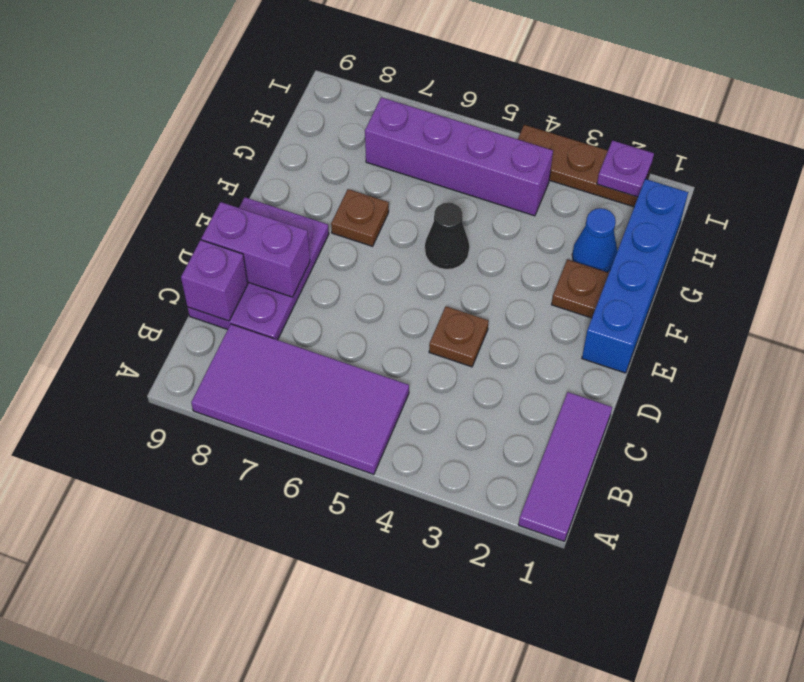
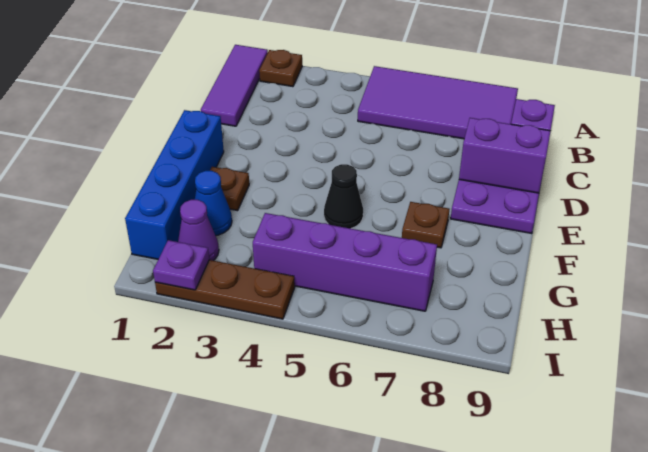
brown plate D4 level 1 -> brown plate A2 level 1
none -> purple cone H2 level 1

